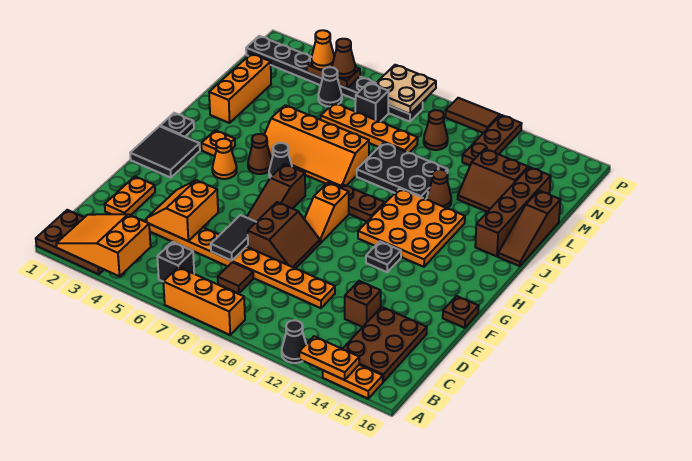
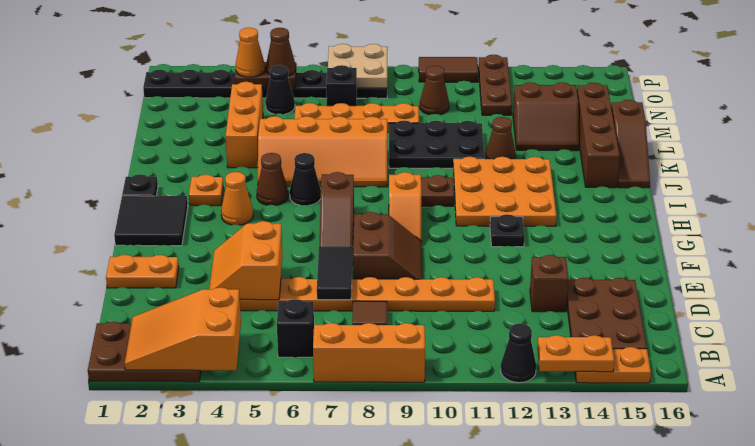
orange plate D2:E2 level 1 -> orange plate E1:E2 level 1
brown plate F16 level 1 -> none
orange brick K2:M2 level 1 -> orange brick K4:M4 level 1

